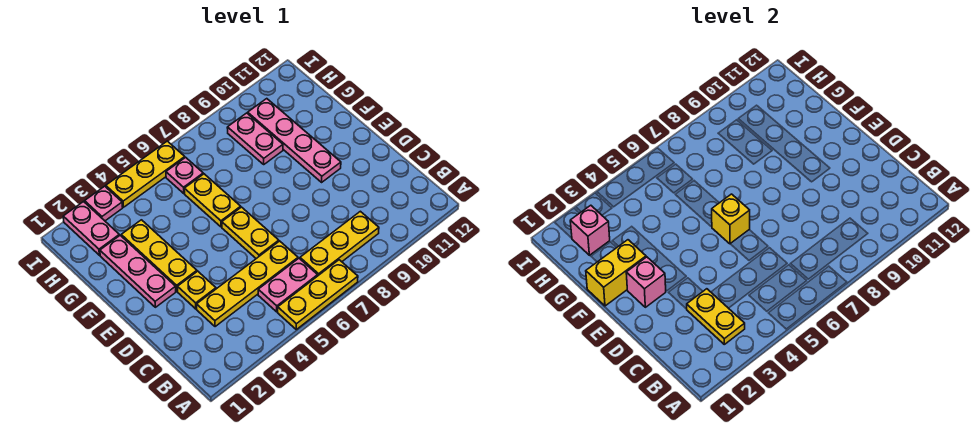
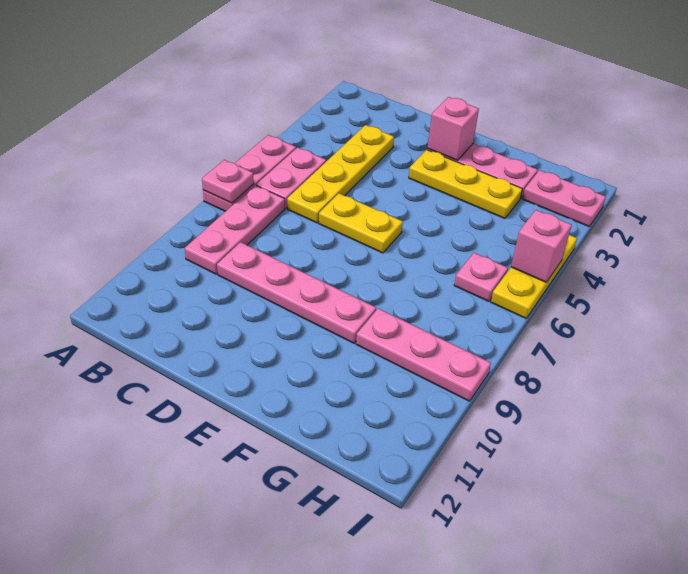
yellow plate A5:A7 level 1 -> pink plate A5:A7 level 1
yellow plate B3:C3 level 2 -> none
yellow plate B7:B9 level 1 -> pink plate B7:B9 level 1
yellow plate D3 level 1 -> none
yellow brick E6 level 2 -> none
pink plate E10:H10 level 1 -> pink plate C9:F9 level 1
yellow brick F1:F2 level 2 -> none
yellow plate F6:G6 level 1 -> none
pink plate G9:H9 level 1 -> pink plate G9:I9 level 1
pink brick H2 level 2 -> pink brick I5 level 2
pink plate I3 level 1 -> pink plate A7 level 2

